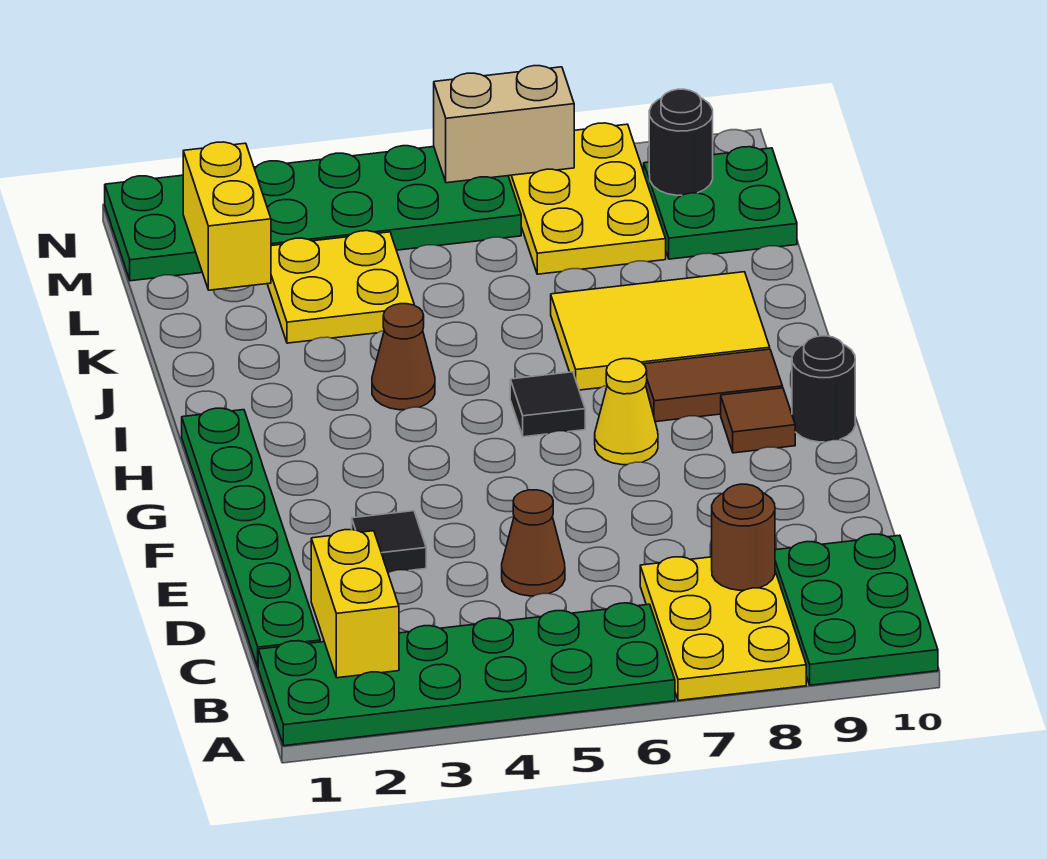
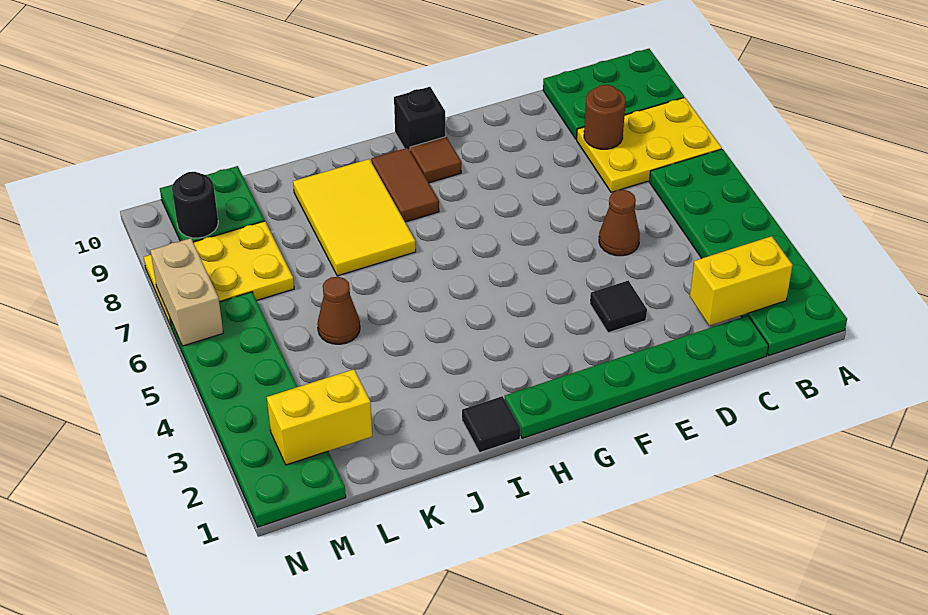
yellow cone G7 level 1 -> none
black round brick G10 level 1 -> black brick G10 level 1
black tile H6 level 1 -> black tile I1 level 1
brown cone I4 level 1 -> brown cone K5 level 1
yellow plate K3:L4 level 1 -> none

